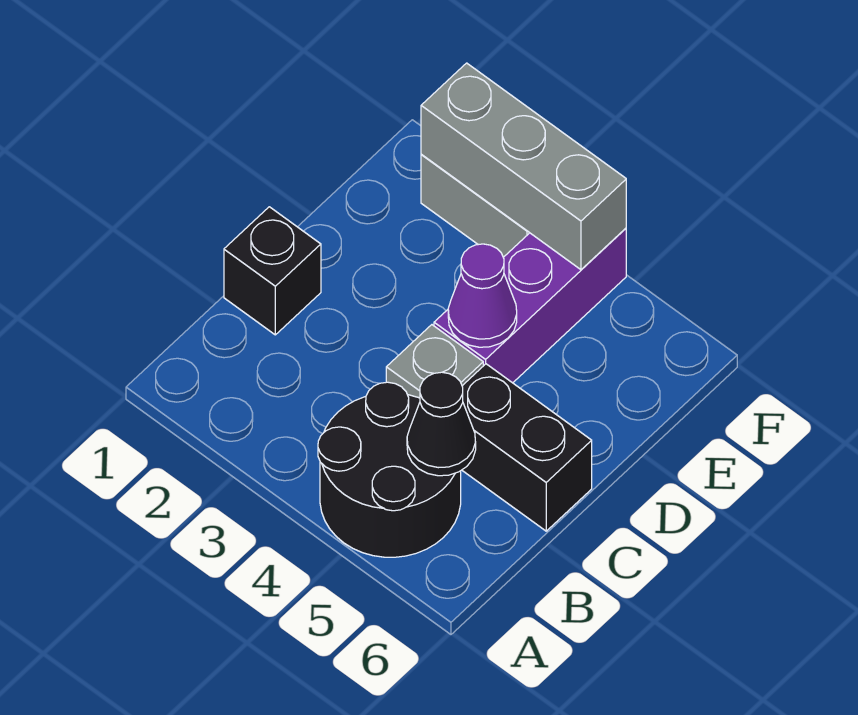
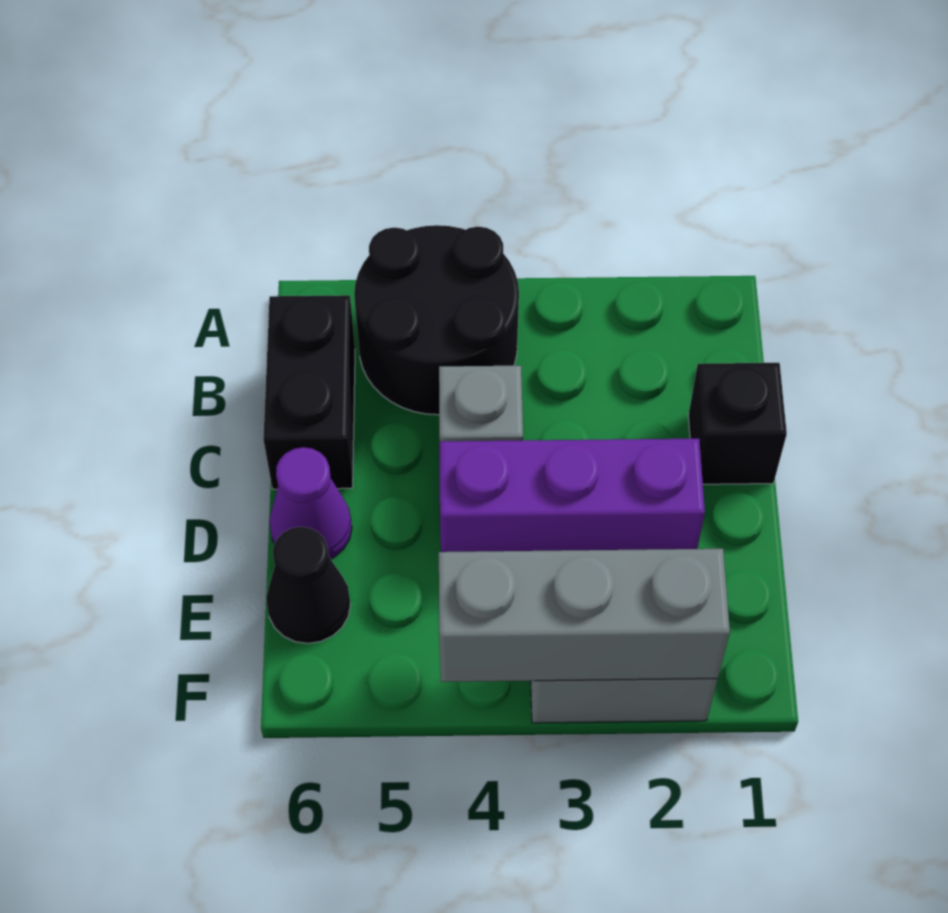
black cone B5 level 2 -> black cone E6 level 1
black brick C5:C6 level 1 -> black brick B6:C6 level 1
purple brick D4:F4 level 1 -> purple brick D2:D4 level 1
purple cone D4 level 2 -> purple cone D6 level 1

